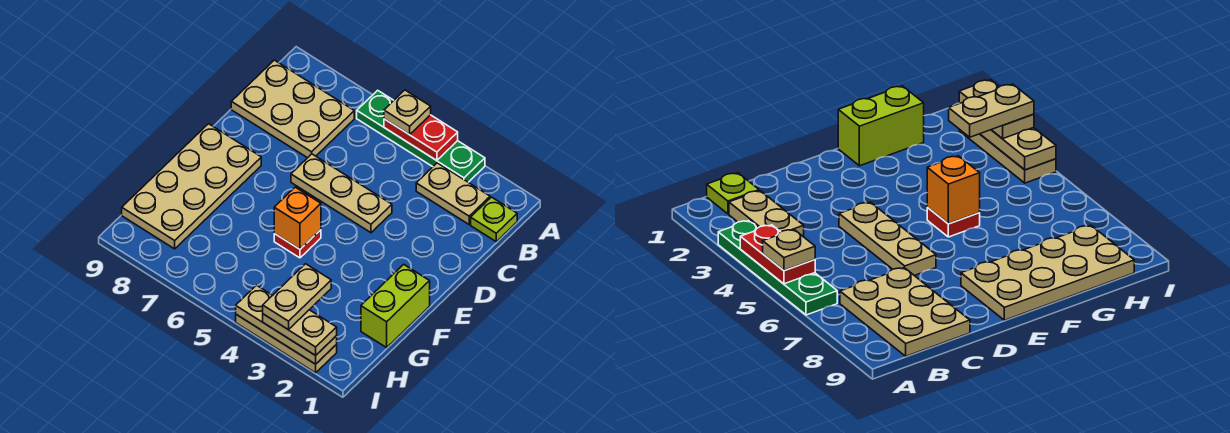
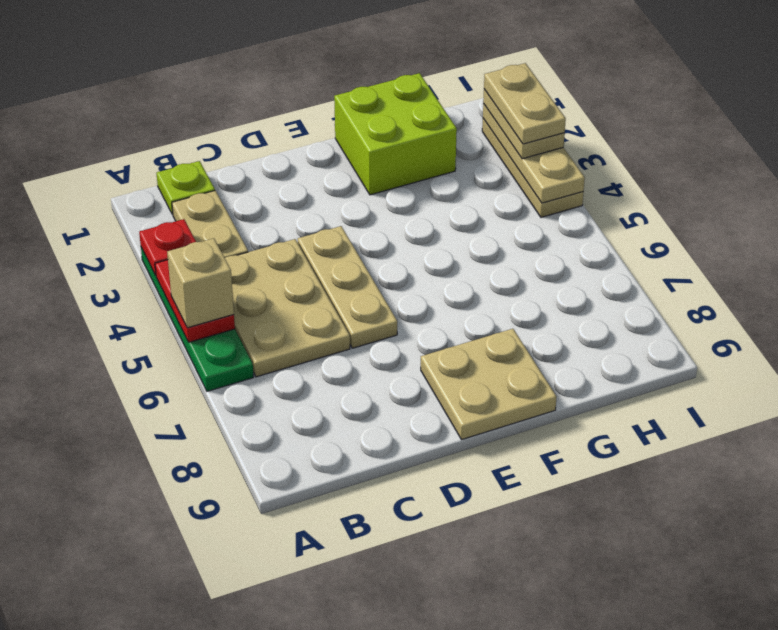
tan plate A5 level 3 -> tan brick A5 level 3
tan plate B7:C9 level 1 -> tan plate B4:C6 level 1
tan plate E8:H9 level 1 -> tan plate E8:F9 level 1
lime brick F1:G1 level 1 -> lime brick F1:G2 level 1
red plate F5 level 1 -> red plate A3 level 2
orange brick F5 level 2 -> none
tan plate H3:I3 level 4 -> tan plate I2:I3 level 4

